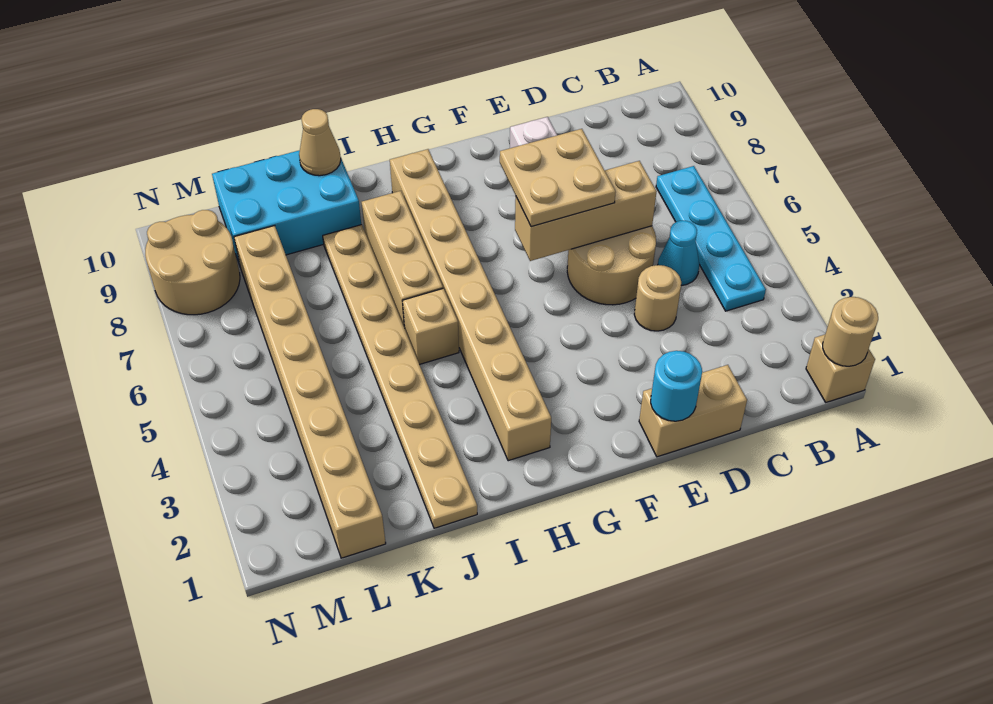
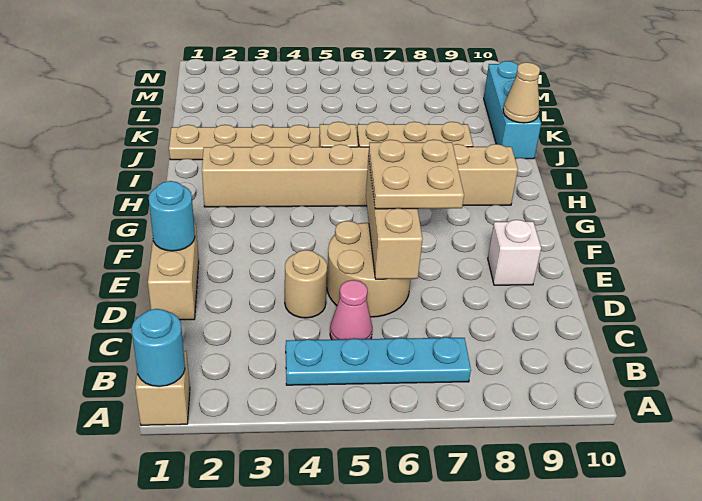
tan round brick A1 level 2 -> cyan round brick A1 level 2
cyan cone C5 level 1 -> pink cone C5 level 1
cyan brick J9:L10 level 1 -> cyan brick J10:L10 level 1
tan brick L1:L8 level 1 -> none
tan round brick M8:N9 level 1 -> none

